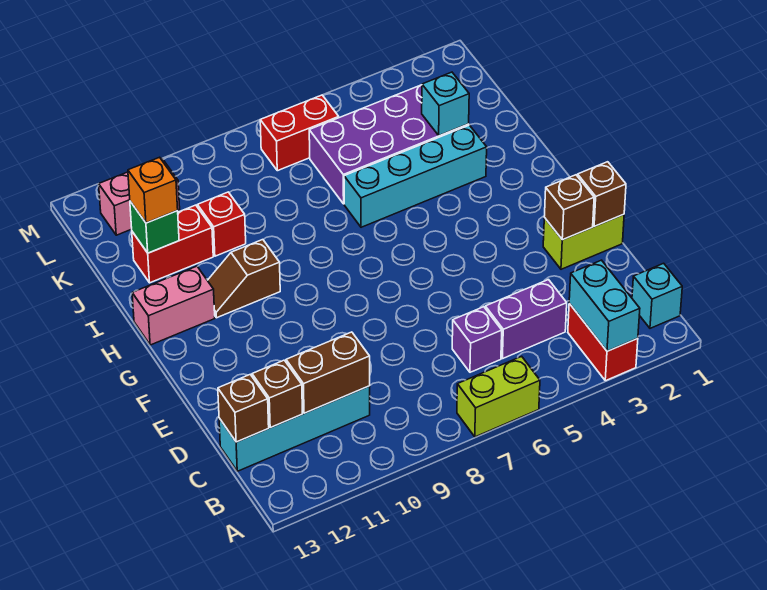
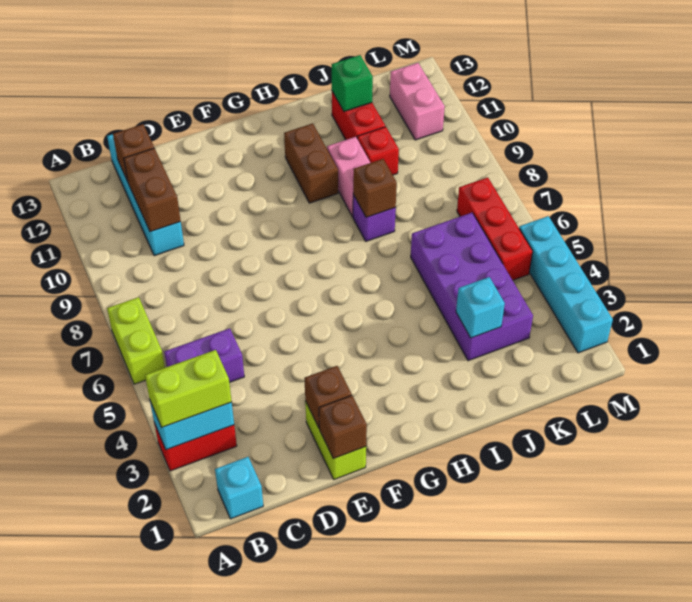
none -> lime brick A3:B3 level 3
purple brick C4:C5 level 1 -> purple brick B5:C5 level 1
purple brick C6 level 1 -> purple brick I8 level 1
brown brick C13 level 2 -> brown brick I8 level 2
brown slope H10:H11 level 1 top 10 -> brown brick H10:H11 level 1
pink brick H12:H13 level 1 -> pink brick I9:I10 level 1
cyan brick I3:I6 level 1 -> cyan brick M2:M5 level 1
orange brick J12 level 3 -> none
red brick L6:L7 level 1 -> red brick L5:L7 level 1

